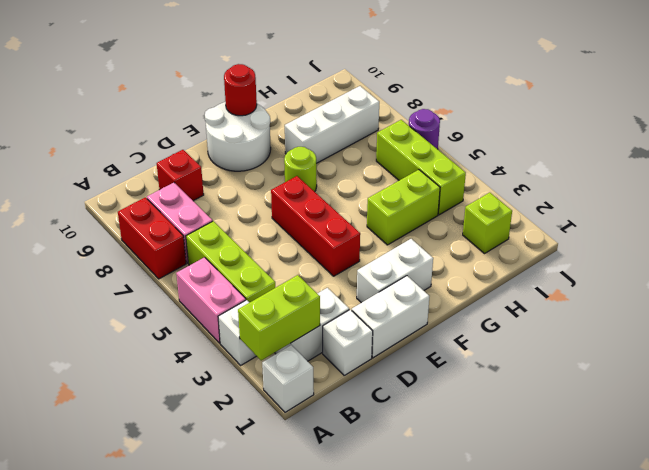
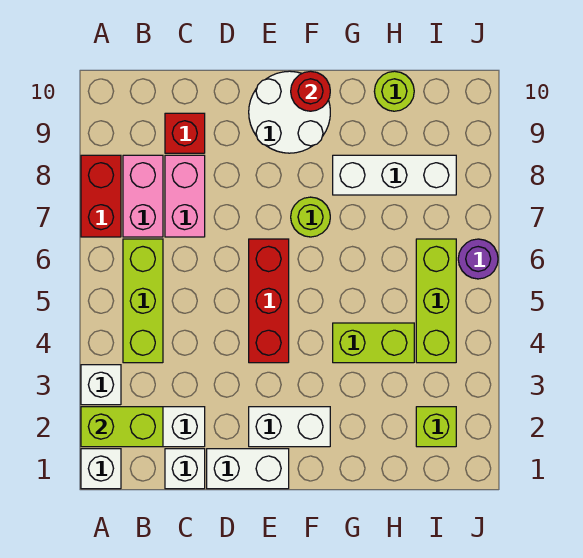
pink brick A4:A5 level 1 -> pink brick C7:C8 level 1
none -> lime round brick H10 level 1

